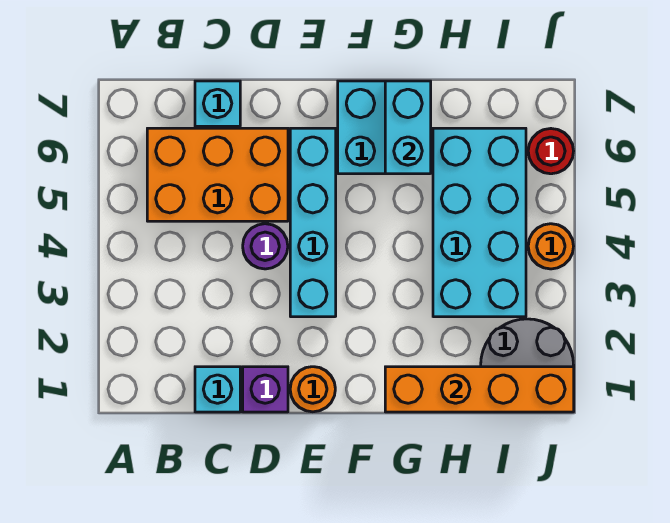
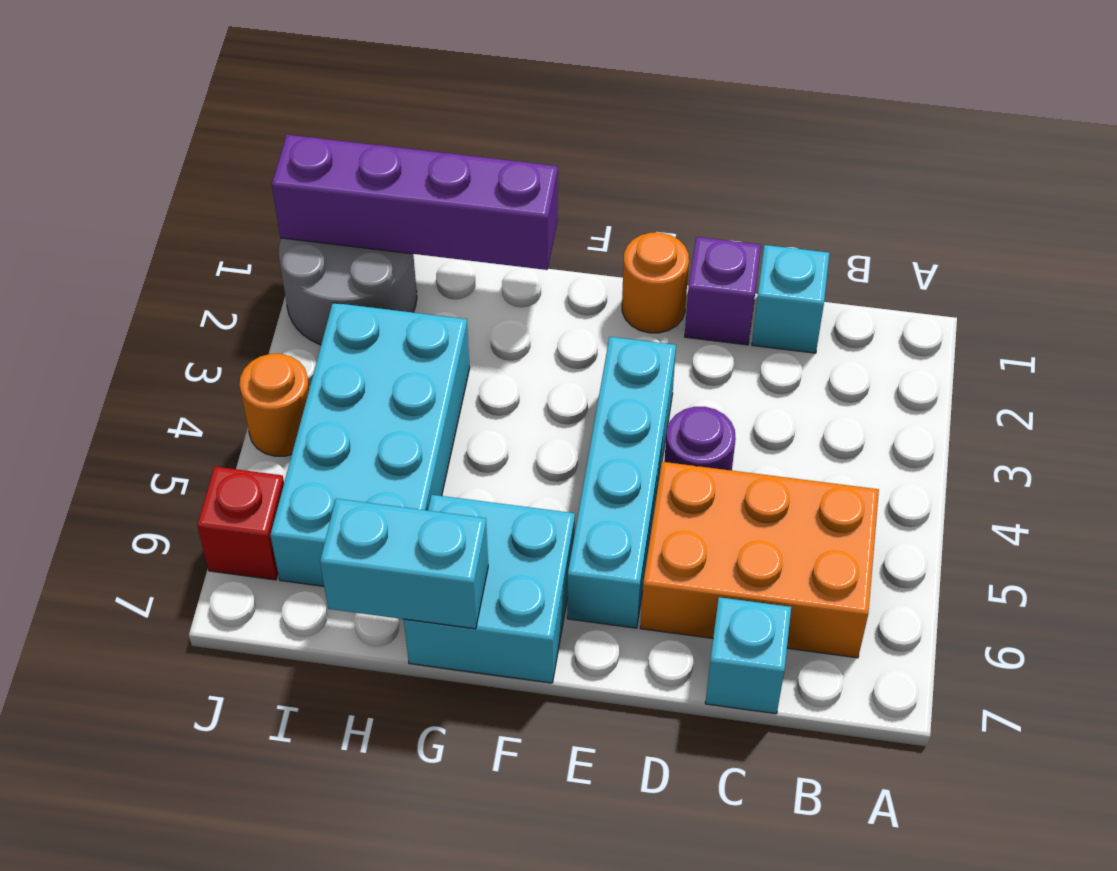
orange brick G1:J1 level 2 -> purple brick G1:J1 level 2
cyan brick G6:G7 level 2 -> cyan brick G7:H7 level 2
red round brick J6 level 1 -> red brick J6 level 1

